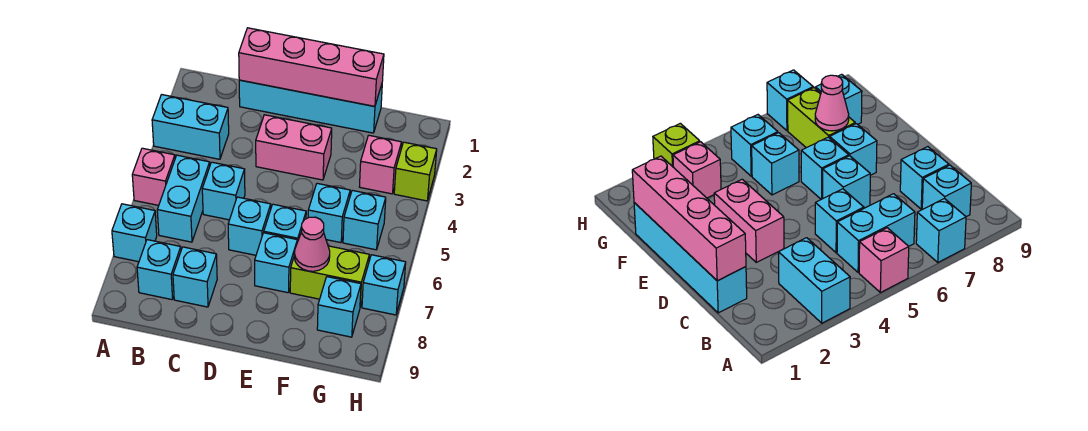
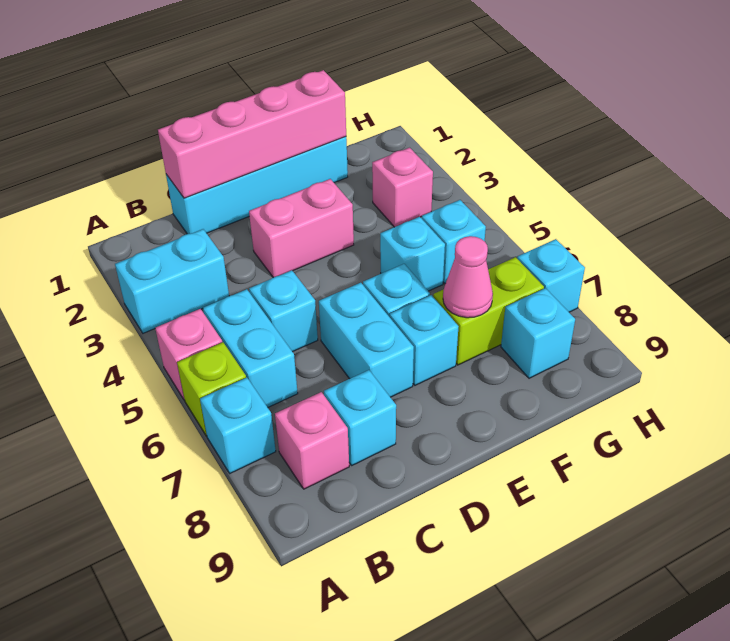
cyan brick B8 level 1 -> pink brick B8 level 1
cyan brick D6 level 1 -> cyan brick D6:D7 level 1
lime brick H3 level 1 -> lime brick A6 level 1

